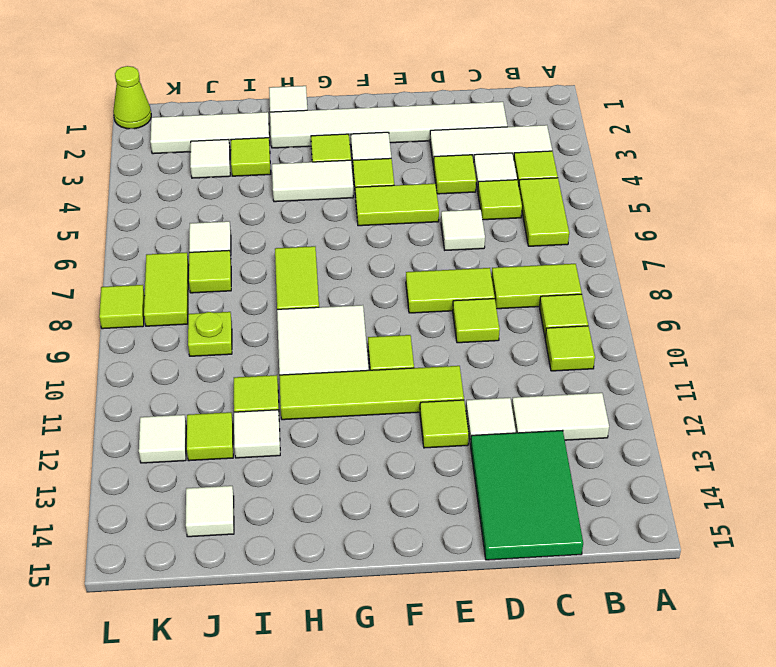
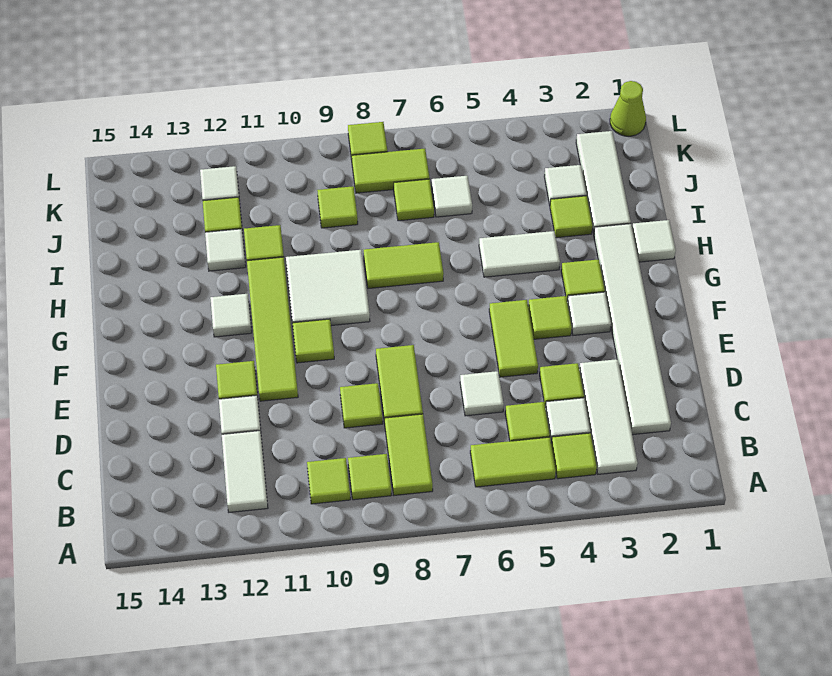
green tile C13:D15 level 1 -> none
white tile G4:H4 level 1 -> white tile H4:H5 level 1
lime plate J9 level 1 -> lime tile J9 level 1
white tile J14 level 1 -> white tile G12 level 1

